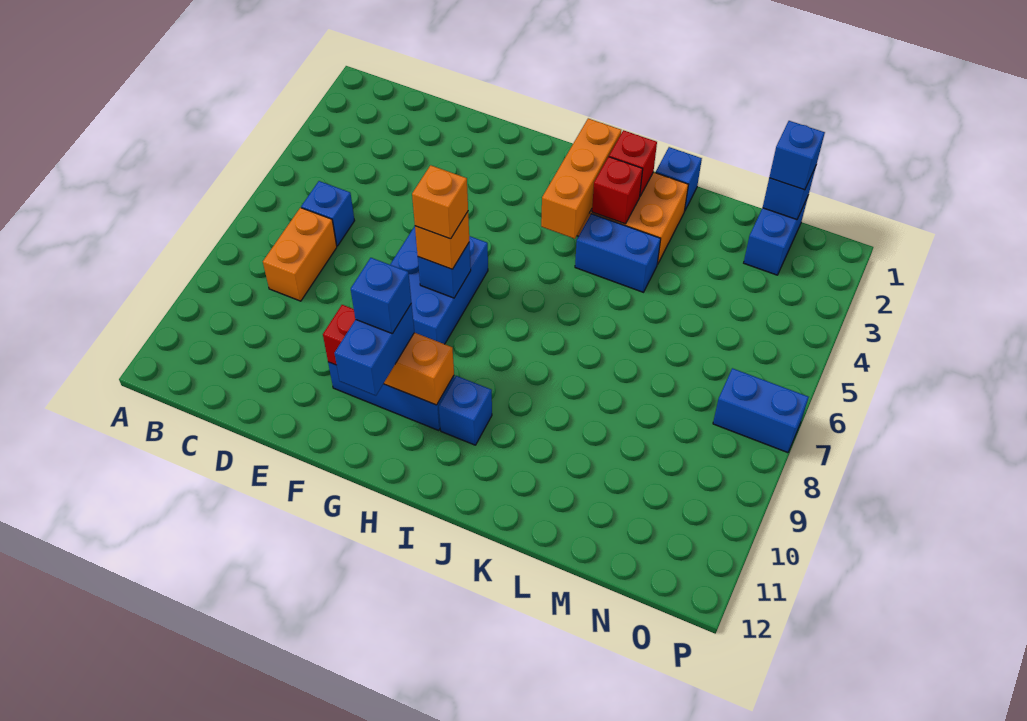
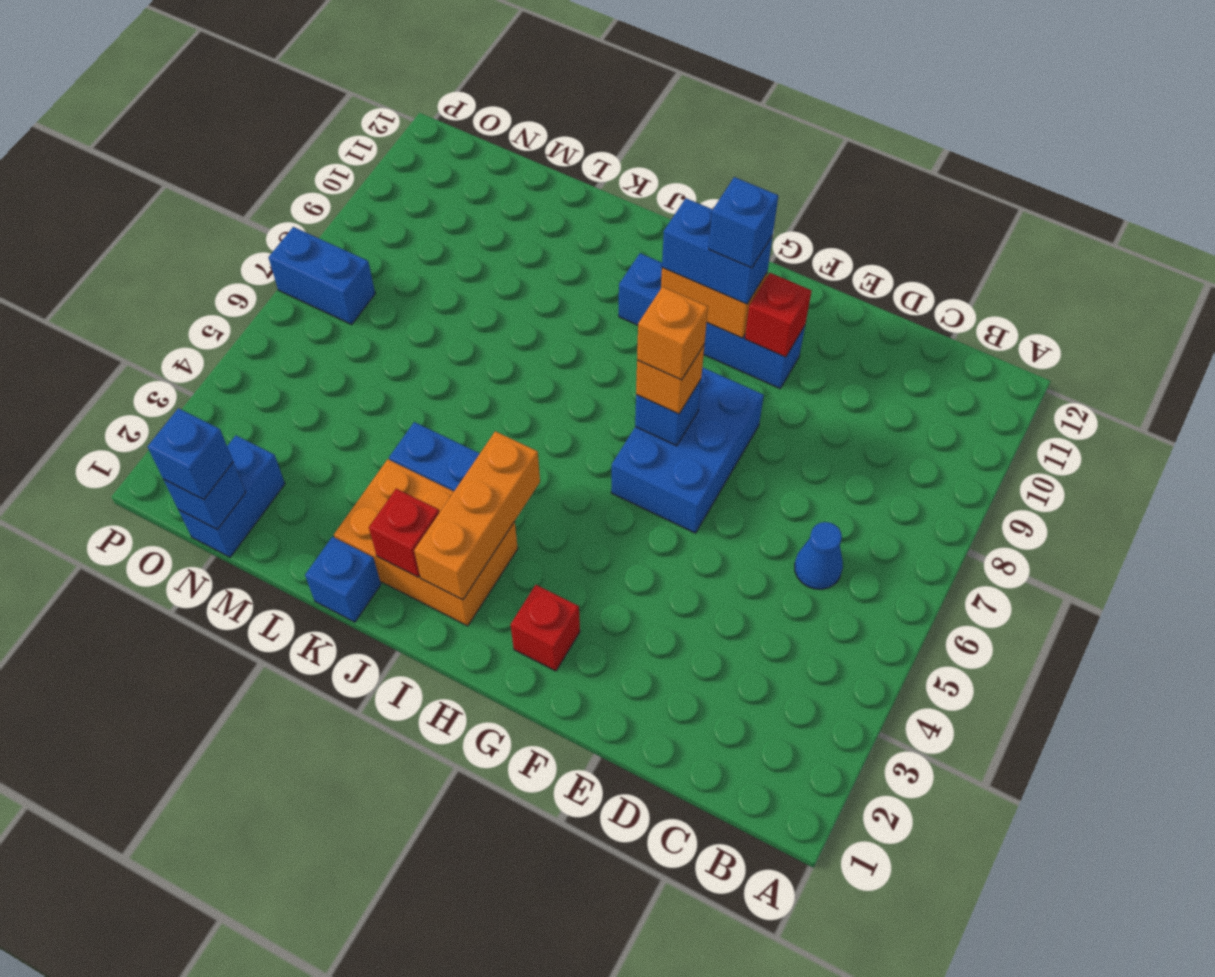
blue brick C6 level 1 -> blue cone C6 level 1
orange brick C7:C8 level 1 -> none
blue brick G10:G11 level 3 -> blue brick G10:H10 level 3
red brick J3 level 2 -> red brick G2 level 1

